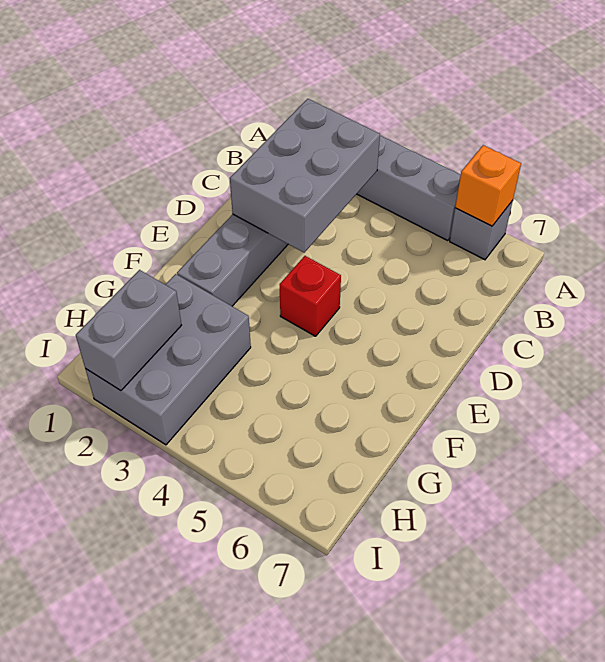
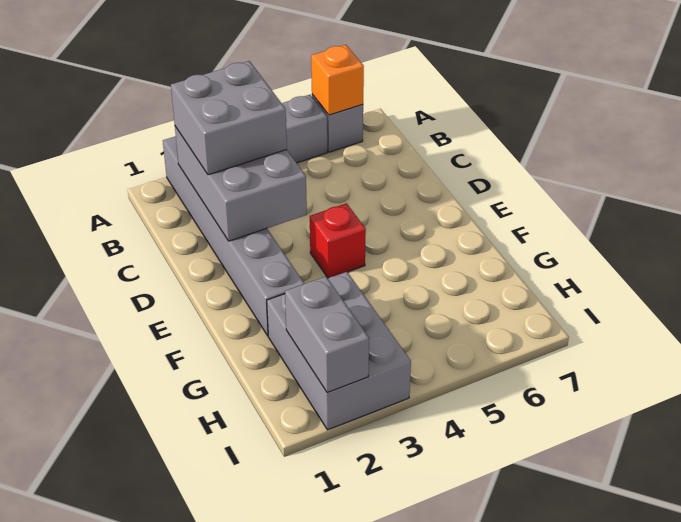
none -> grey brick B2:C3 level 3

